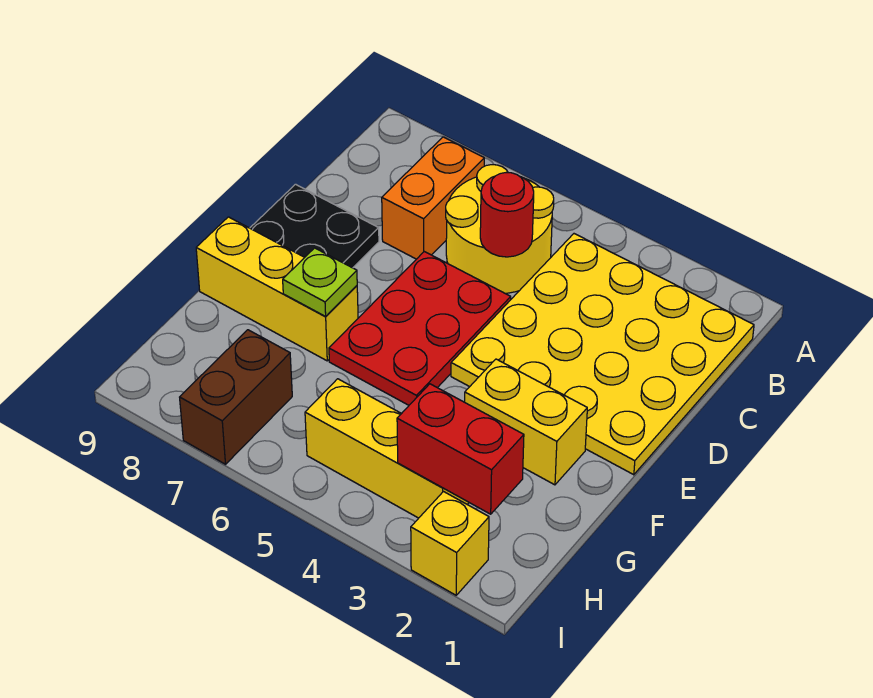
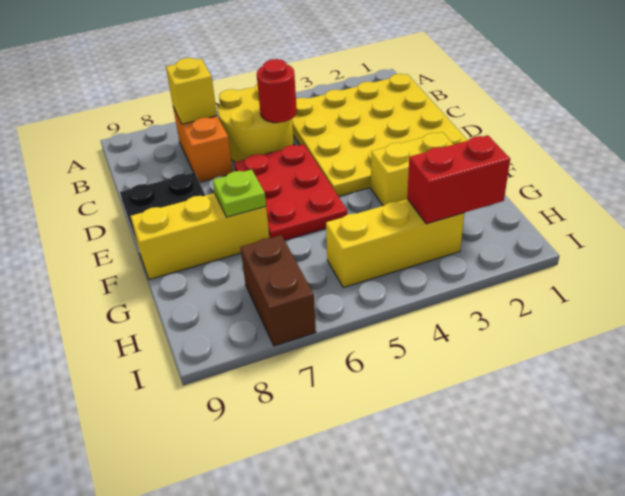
yellow brick I2 level 1 -> yellow brick B7 level 2

